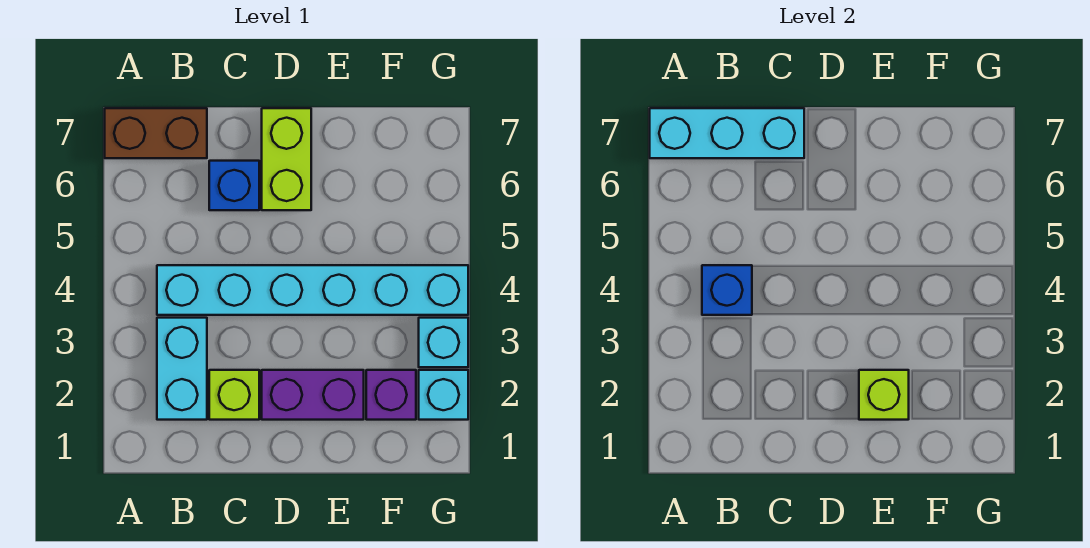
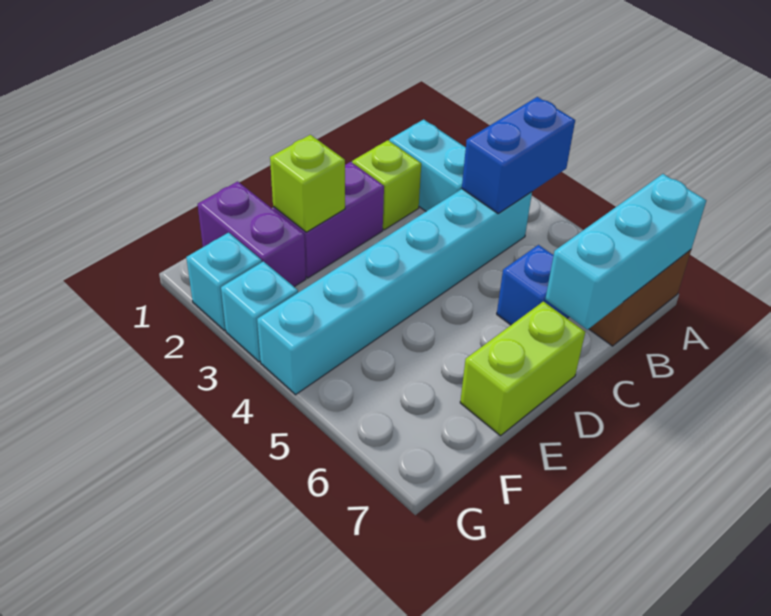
blue brick B4 level 2 -> blue brick A4:B4 level 2
lime brick D6:D7 level 1 -> lime brick D7:E7 level 1
purple brick F2 level 1 -> purple brick F1:F2 level 1

